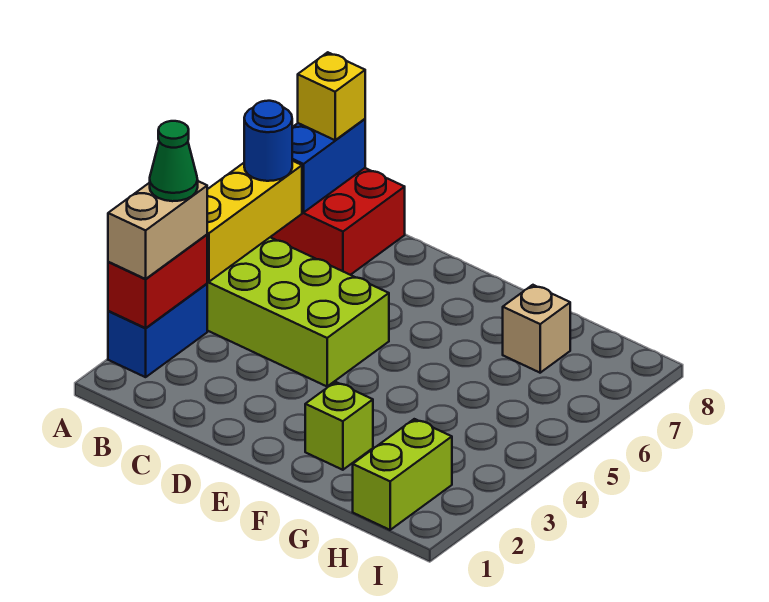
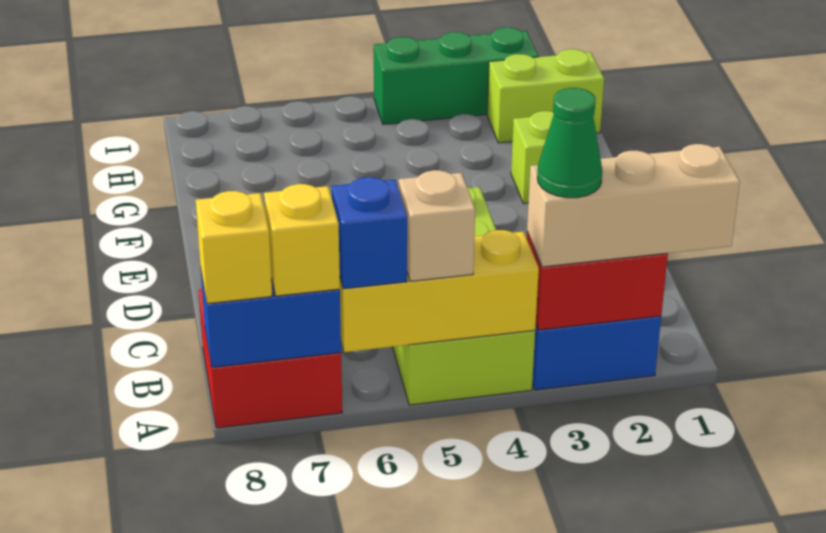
tan brick A2:A3 level 3 -> tan brick A1:A3 level 3
blue round brick A6 level 3 -> blue brick A6 level 3
none -> yellow brick A7 level 3
tan brick G7 level 1 -> tan brick A5 level 3
none -> green brick I2:I4 level 1

